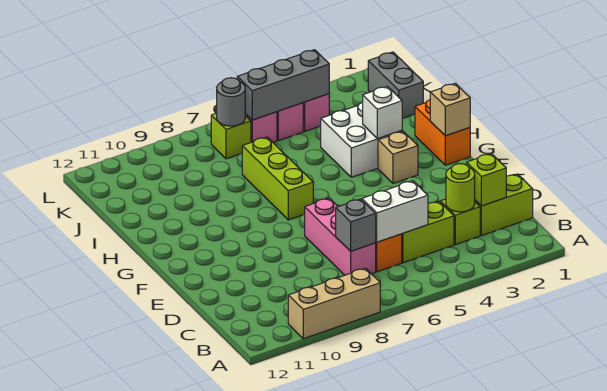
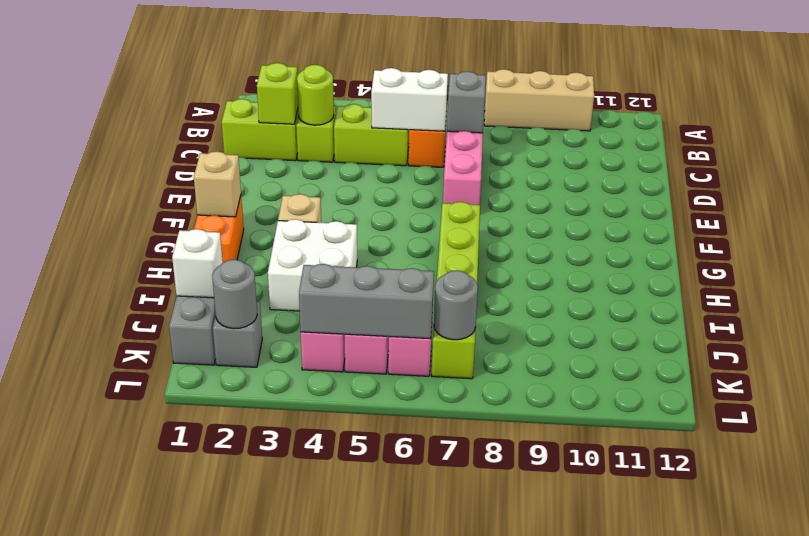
white brick H3 level 2 -> white brick J1 level 2
none -> grey brick K2 level 1
none -> grey round brick K2 level 2

